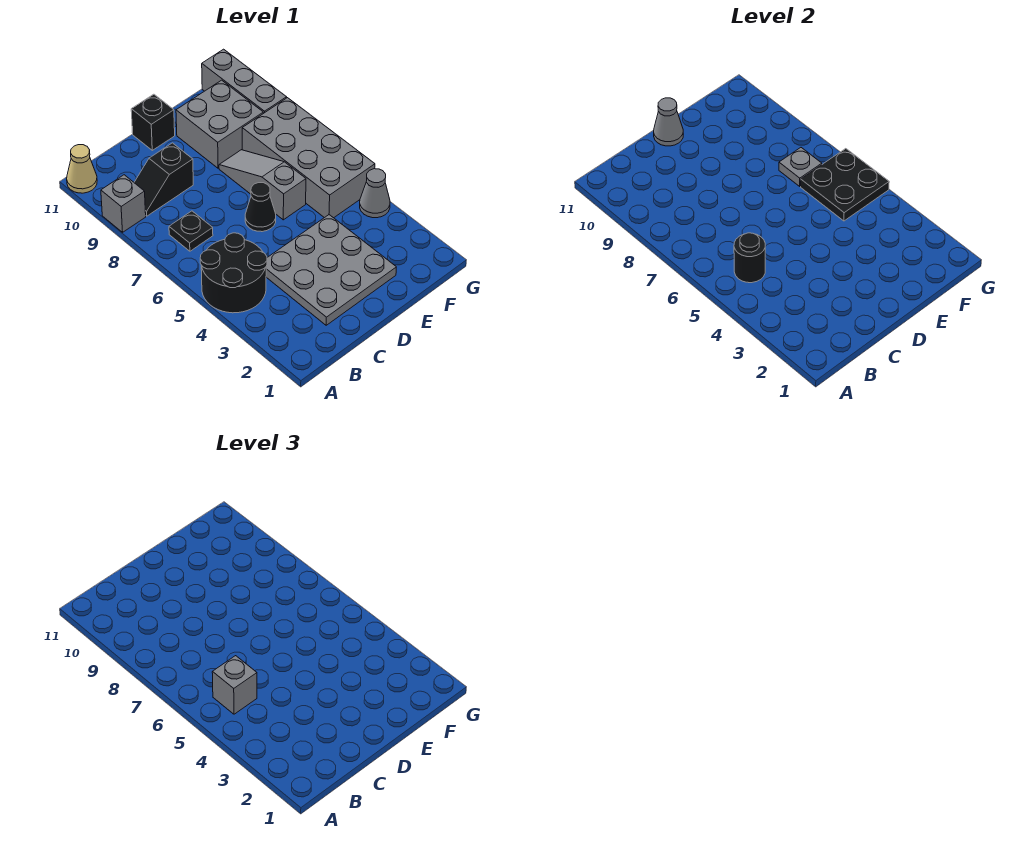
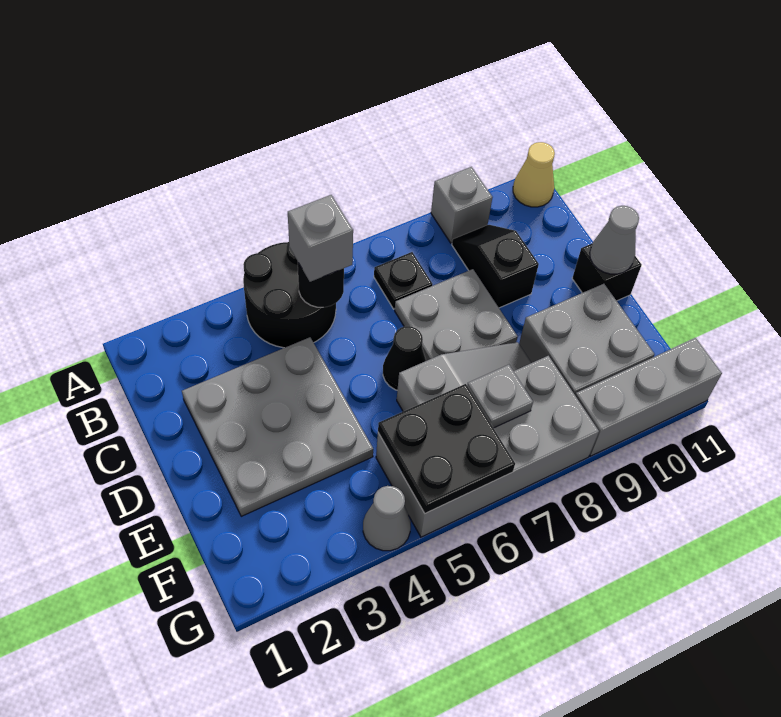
none -> grey plate C7:D8 level 1

